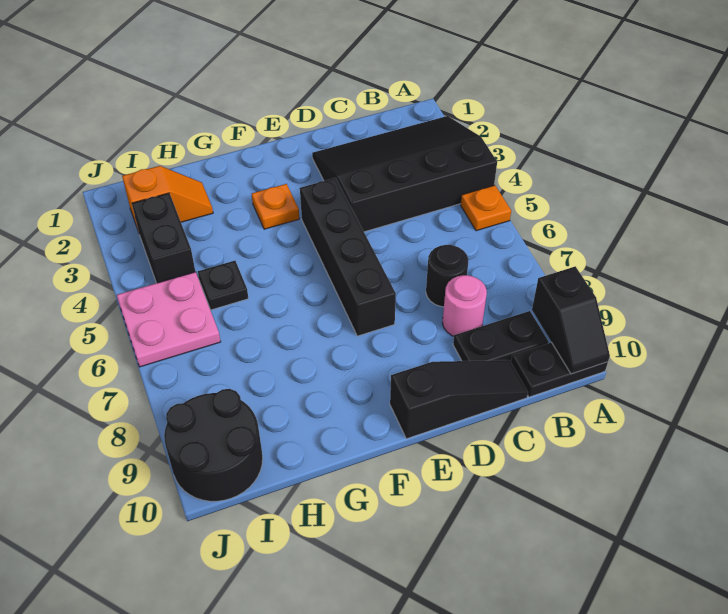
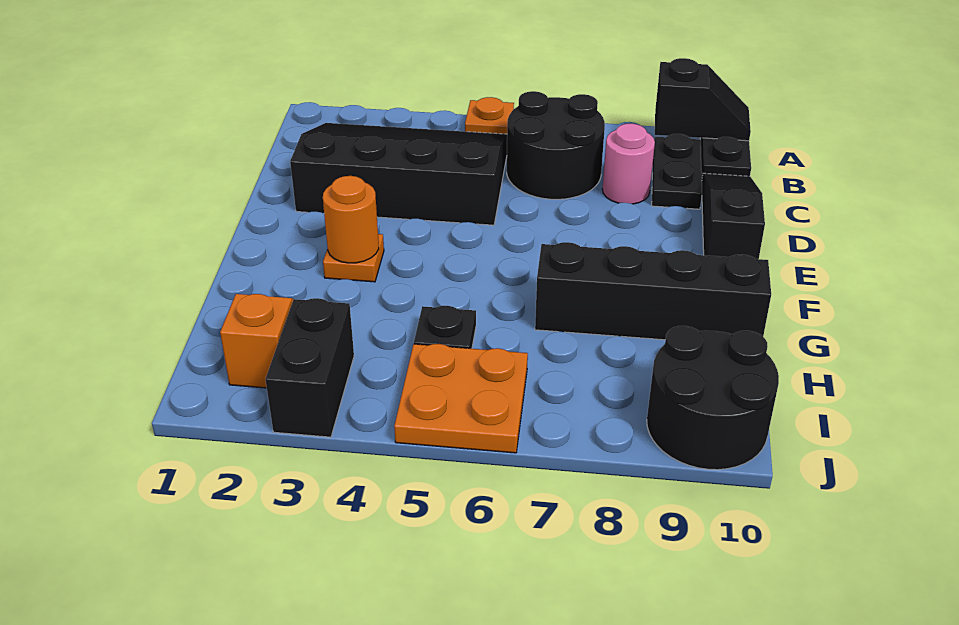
black slope A2:D4 level 1 top 4 -> black slope B2:D5 level 1 top D
black round brick C7 level 1 -> black round brick B6:C7 level 1
black brick E4:E7 level 1 -> black brick G7:G10 level 1
none -> orange round brick F3 level 2
black brick I3:I4 level 1 -> black brick I3:J3 level 1
pink plate I5:J6 level 1 -> orange plate I5:J6 level 1

